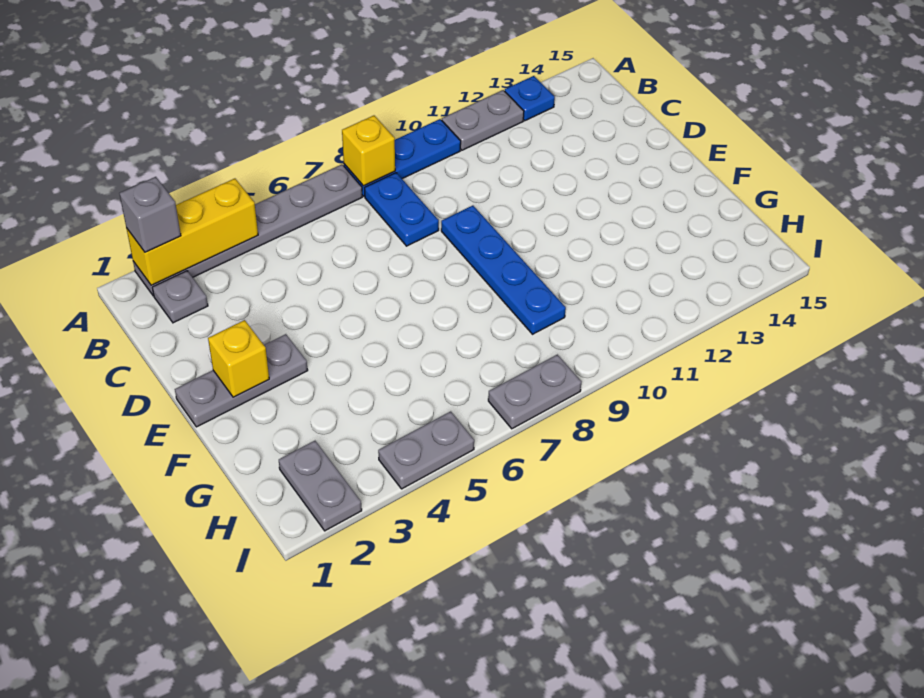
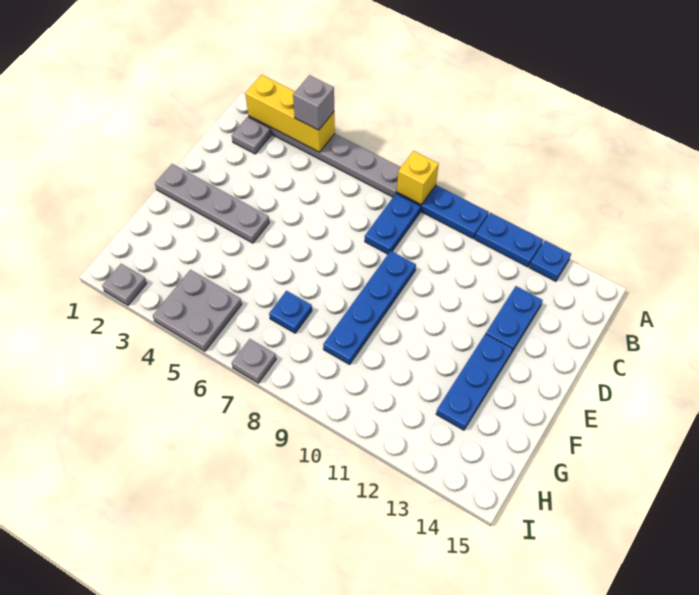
grey brick A2 level 3 -> grey brick A4 level 3
grey plate A11:A12 level 1 -> blue plate A11:A12 level 1
none -> blue plate C13:D13 level 1
grey plate E1:E3 level 1 -> grey plate E1:E4 level 1
yellow brick E2 level 2 -> none
none -> blue plate E13:G13 level 1
none -> blue plate G7 level 1
grey plate H2:I2 level 1 -> grey plate I2 level 1
grey plate I4:I5 level 1 -> grey plate H4:I5 level 1
grey plate I7:I8 level 1 -> grey plate I7 level 1

